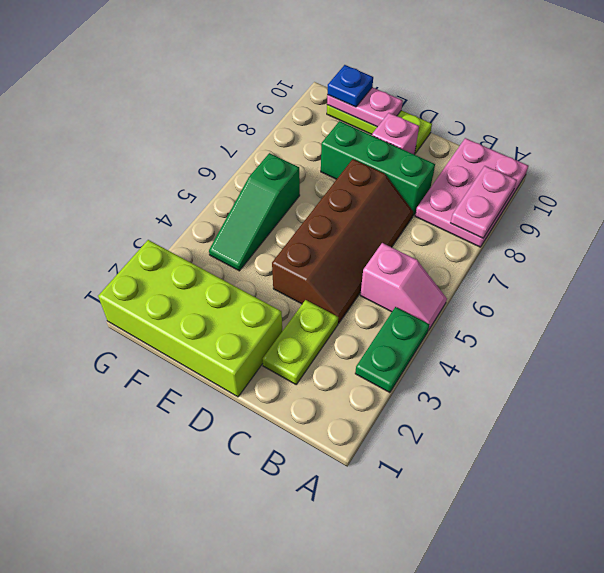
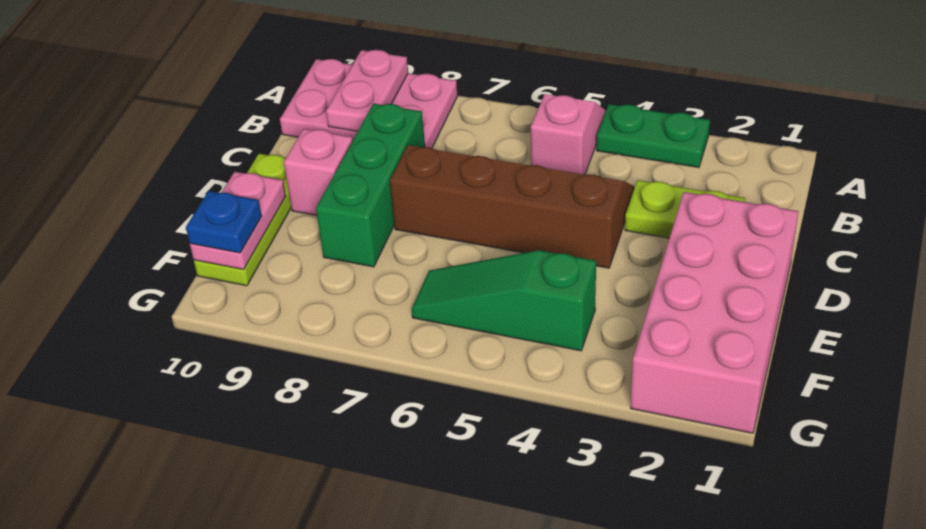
pink plate A8:A9 level 2 -> pink plate A9:B9 level 2
lime brick D1:G2 level 1 -> pink brick D1:G2 level 1
green slope F4:F6 level 1 top 6 -> green slope F4:F6 level 1 top 4

